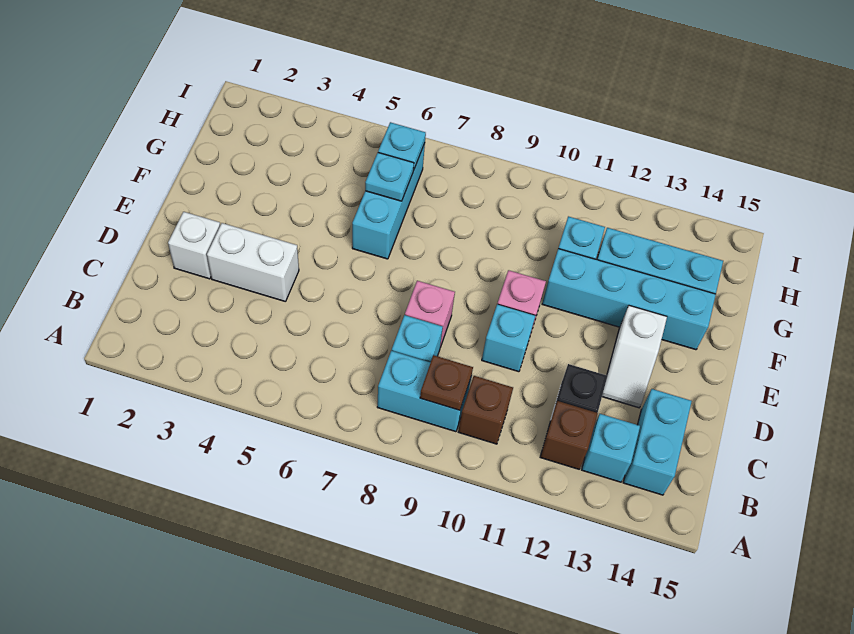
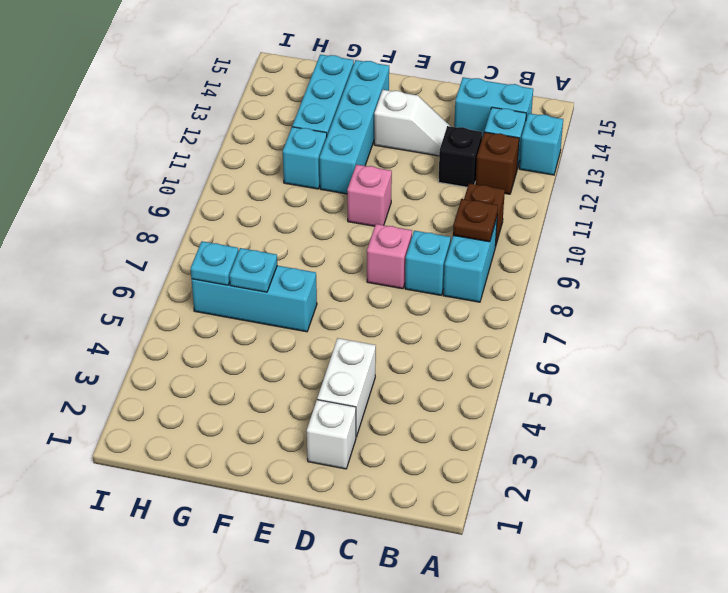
cyan brick D10 level 1 -> cyan brick A13 level 1

